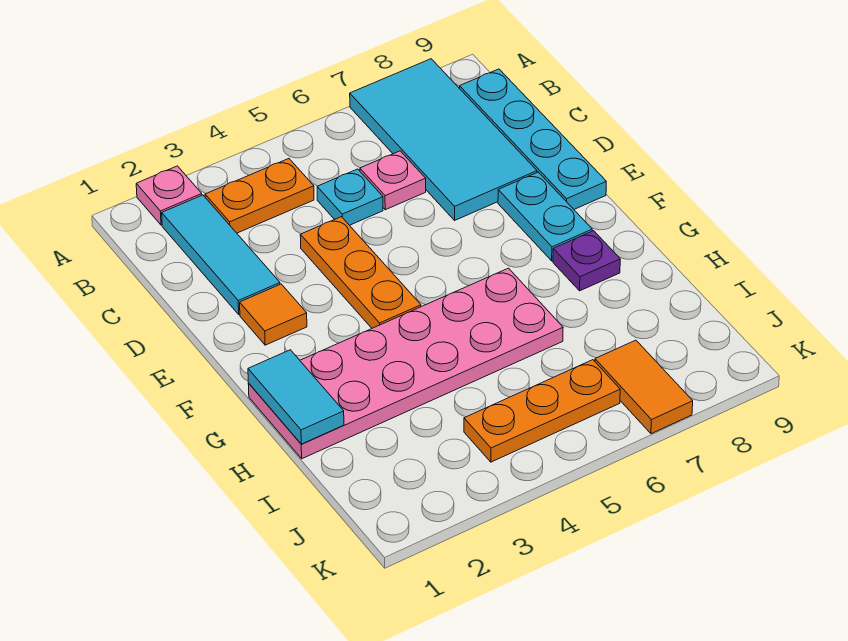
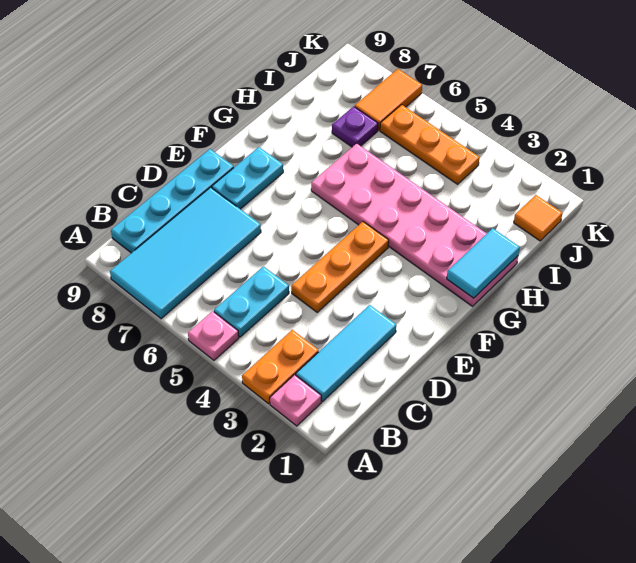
orange plate B3:B4 level 1 -> orange plate A3:B3 level 1
cyan plate C5 level 1 -> cyan plate B5:C5 level 1
pink plate C6 level 1 -> pink plate A5 level 1
orange tile E2 level 1 -> orange tile J1 level 1
purple plate G8 level 1 -> purple plate I7 level 1

